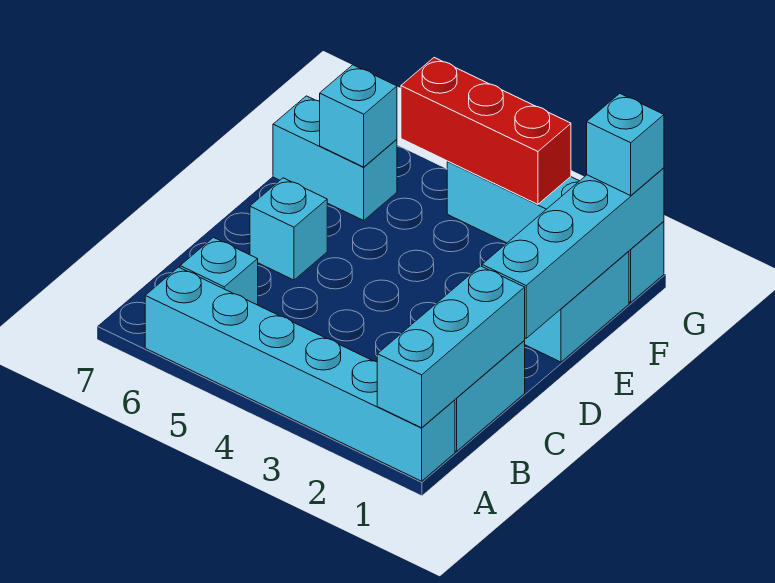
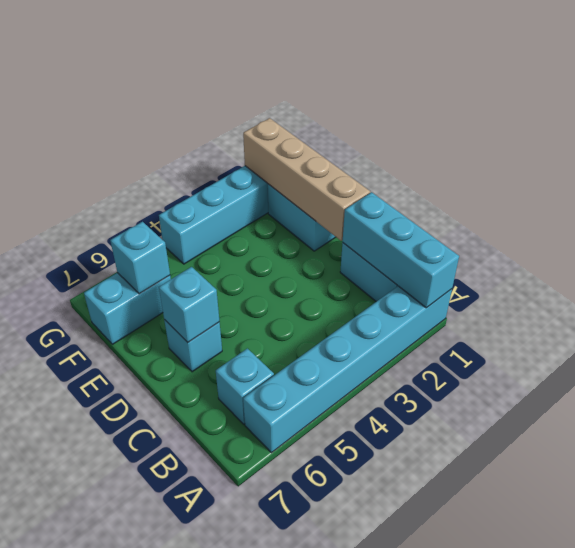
cyan brick D1:G1 level 2 -> tan brick D1:G1 level 2
cyan brick G1 level 3 -> cyan brick D6 level 2
red brick G3:G5 level 2 -> none

